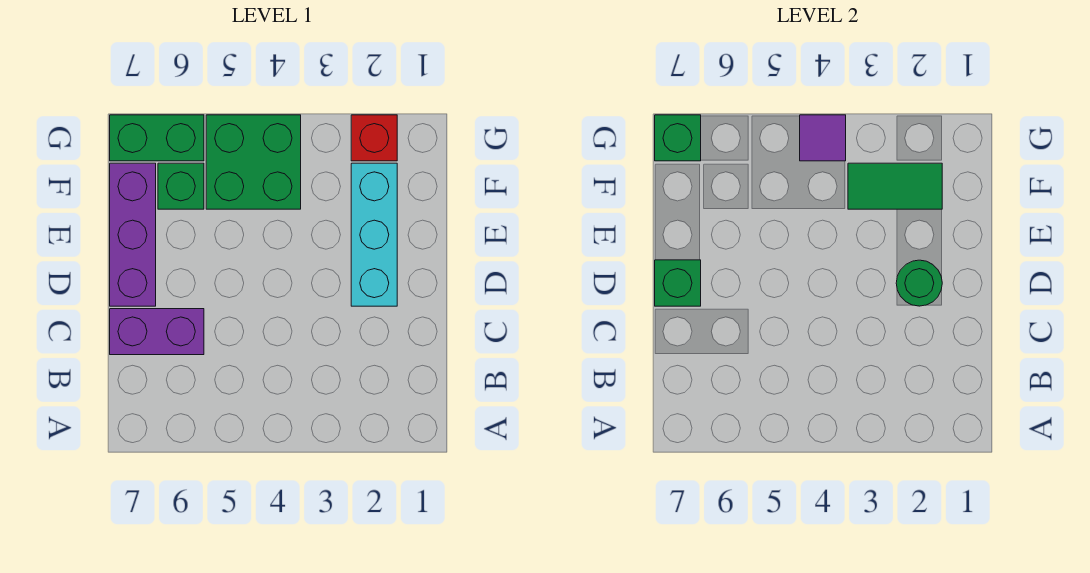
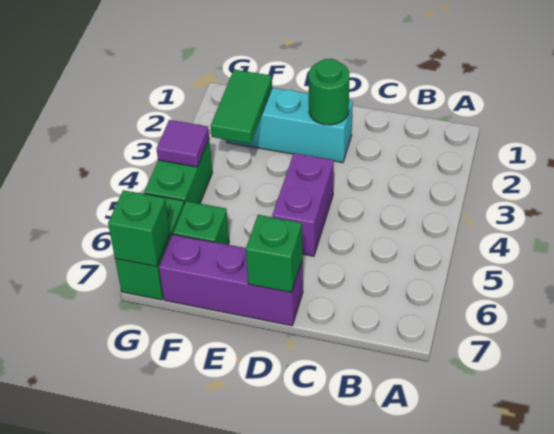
purple brick C6:C7 level 1 -> purple brick D4:D5 level 1
green brick F4:G5 level 1 -> green brick G4:G5 level 1
red brick G2 level 1 -> none

